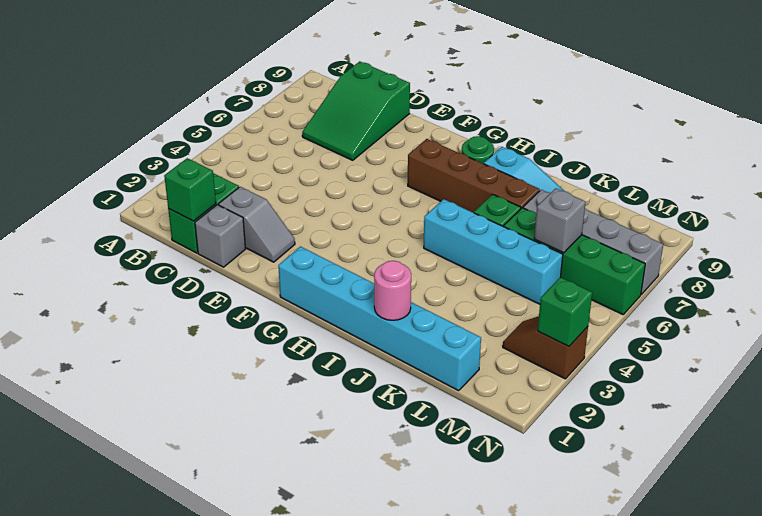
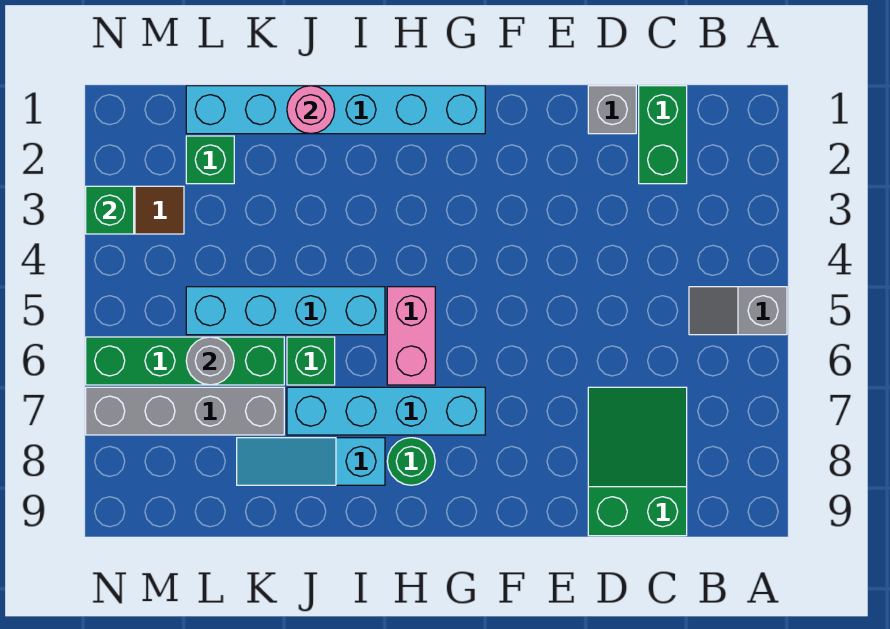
green brick C1 level 2 -> green brick L2 level 1
grey slope D2:E2 level 1 top D -> grey slope A5:B5 level 1 top A
brown brick G7:J7 level 1 -> cyan brick G7:J7 level 1
none -> pink brick H5:H6 level 1
grey brick L6 level 2 -> grey round brick L6 level 2

